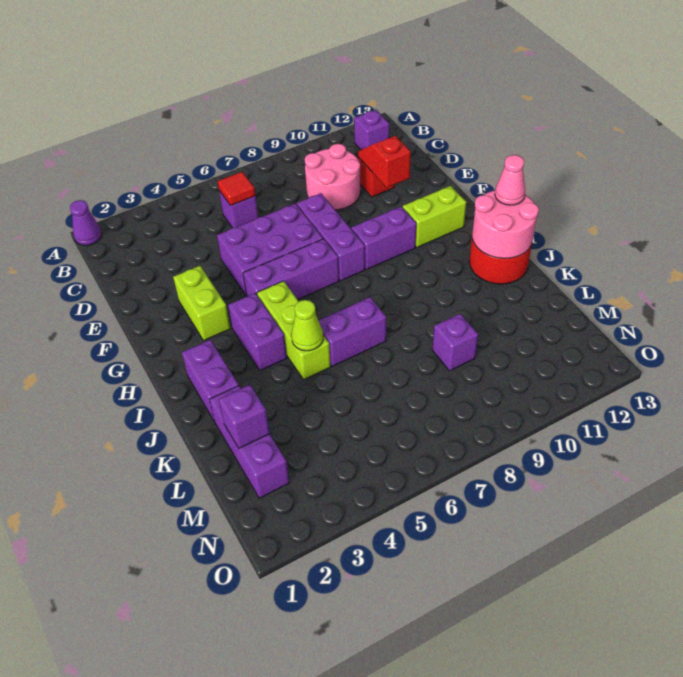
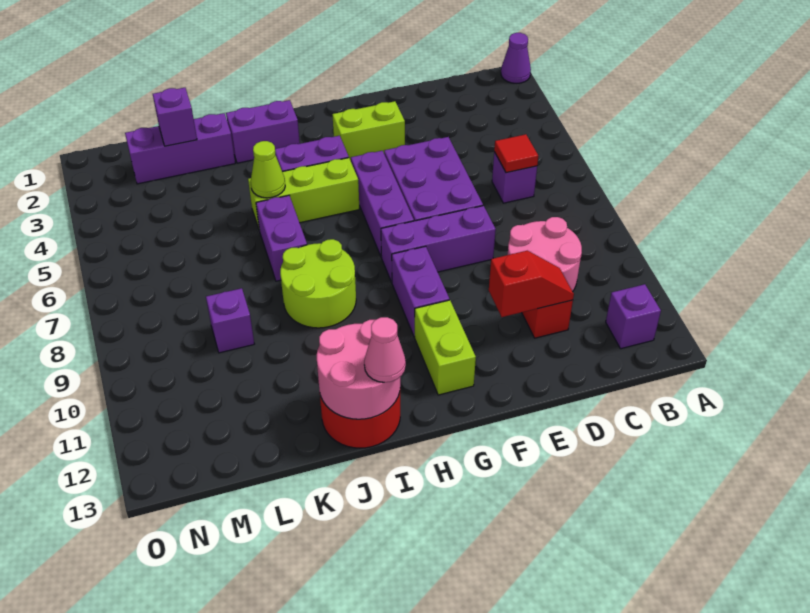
none -> lime round brick I8:J9 level 1

